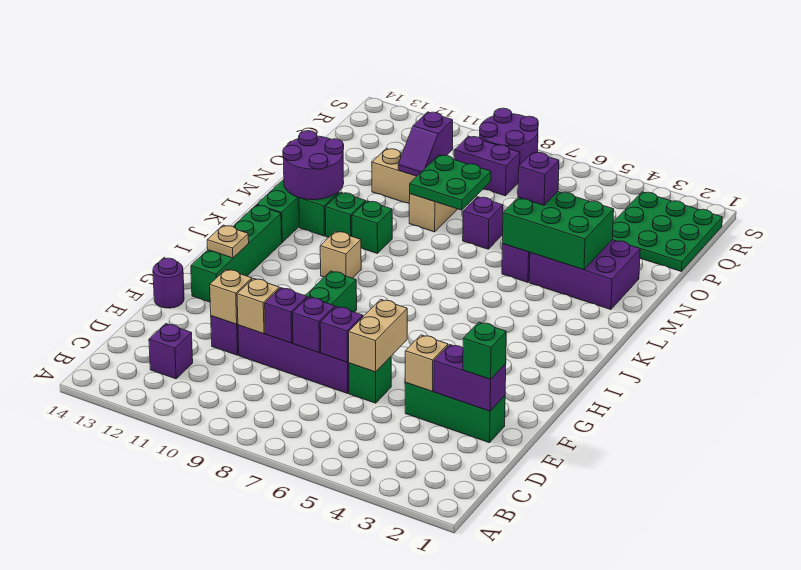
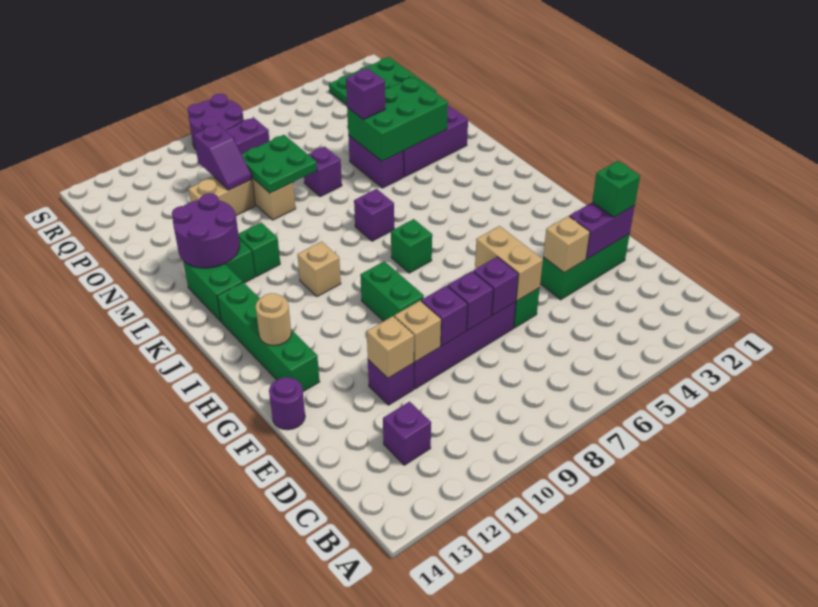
tan plate H13 level 2 -> tan round brick H13 level 2
none -> purple brick K7 level 1
green brick L10 level 1 -> green brick I7 level 1

